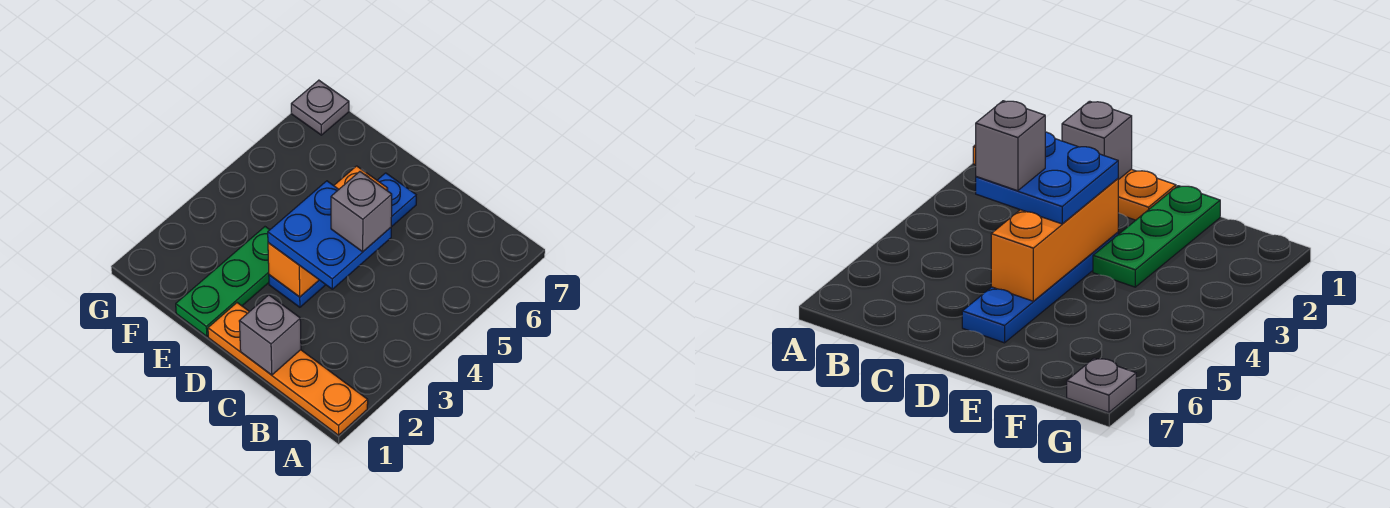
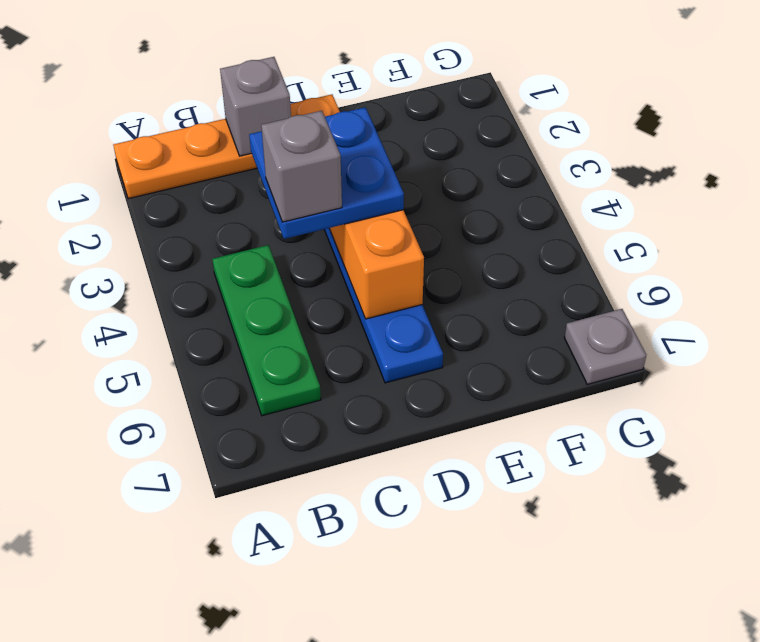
green plate E1:E3 level 1 -> green plate B4:B6 level 1

